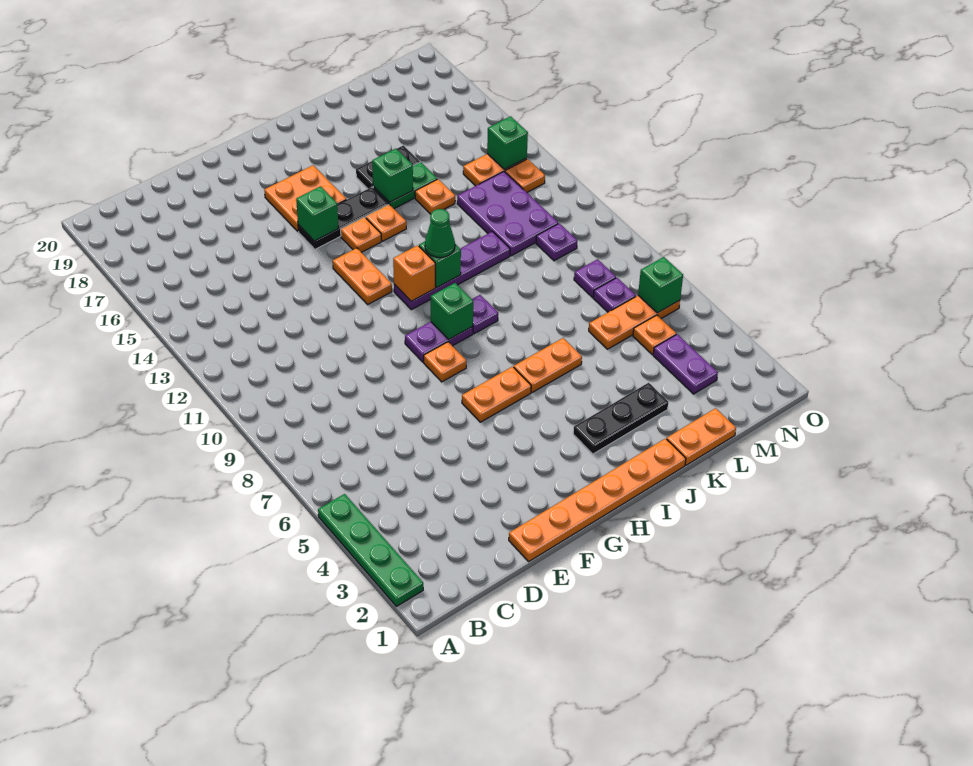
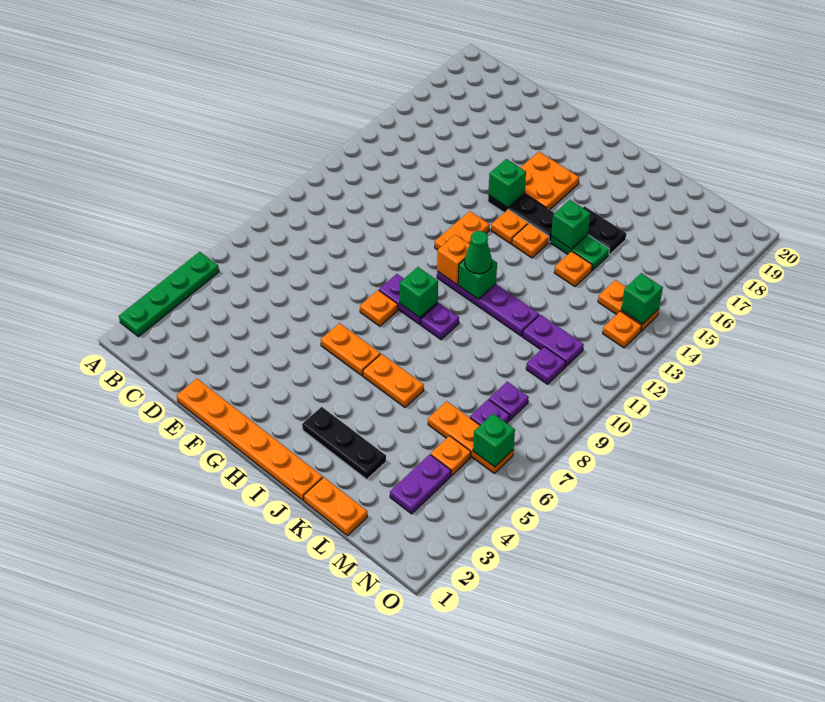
purple plate L11:M13 level 1 -> purple plate L11:M11 level 1

